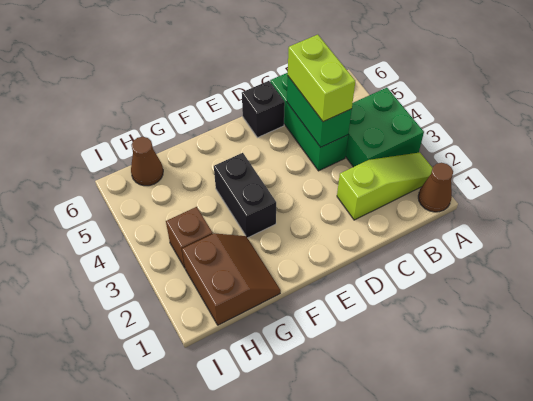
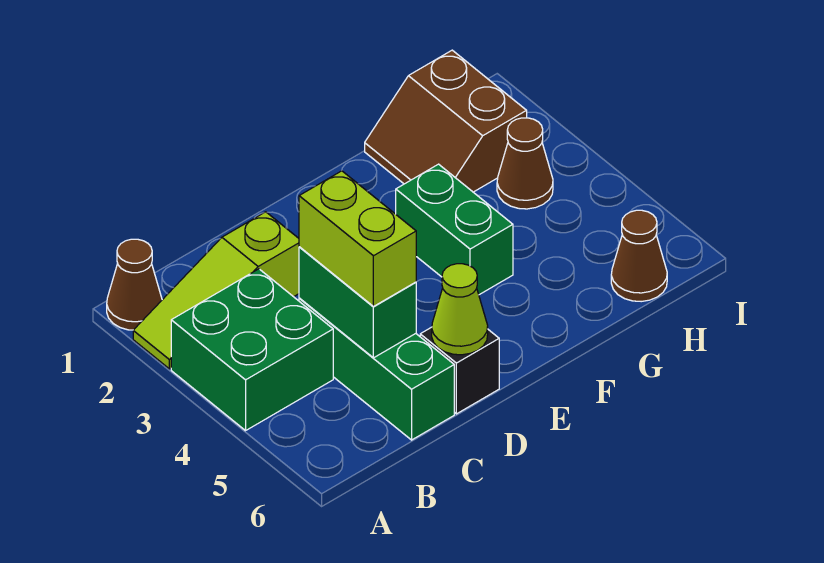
none -> lime cone D6 level 2
black brick F3:F4 level 1 -> green brick F3:F4 level 1
brown brick H3 level 1 -> brown cone H3 level 1

